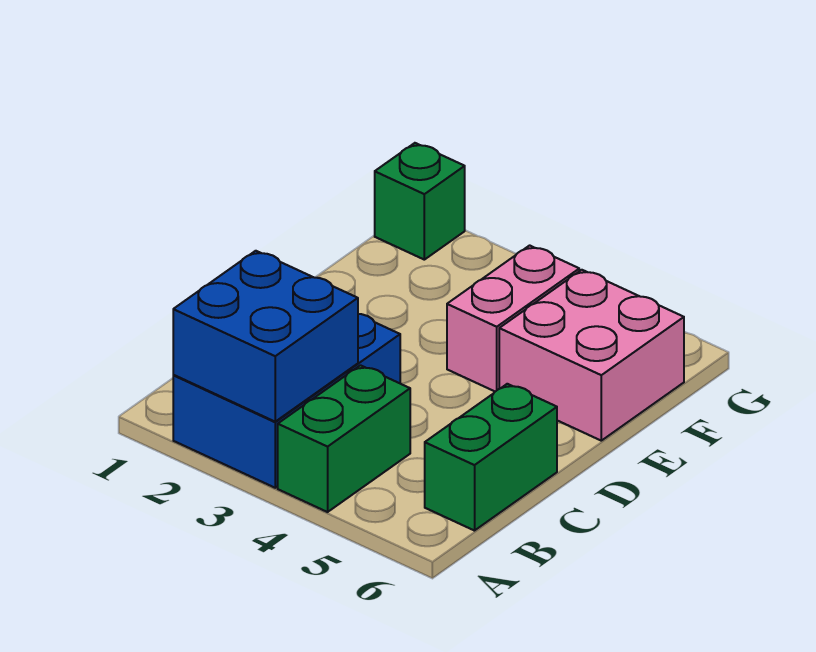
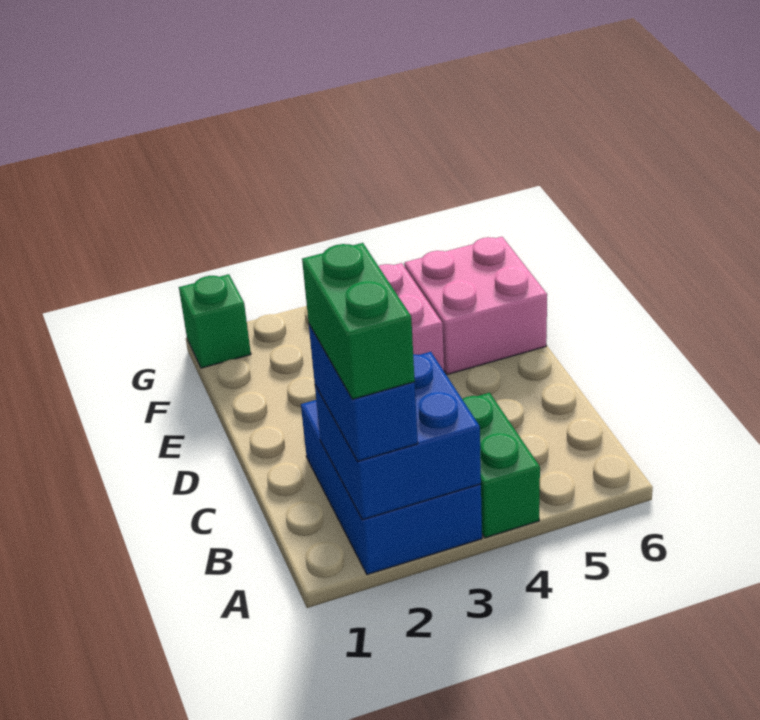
none -> blue brick A2:B2 level 3
green brick B6:C6 level 1 -> green brick A2:B2 level 4

